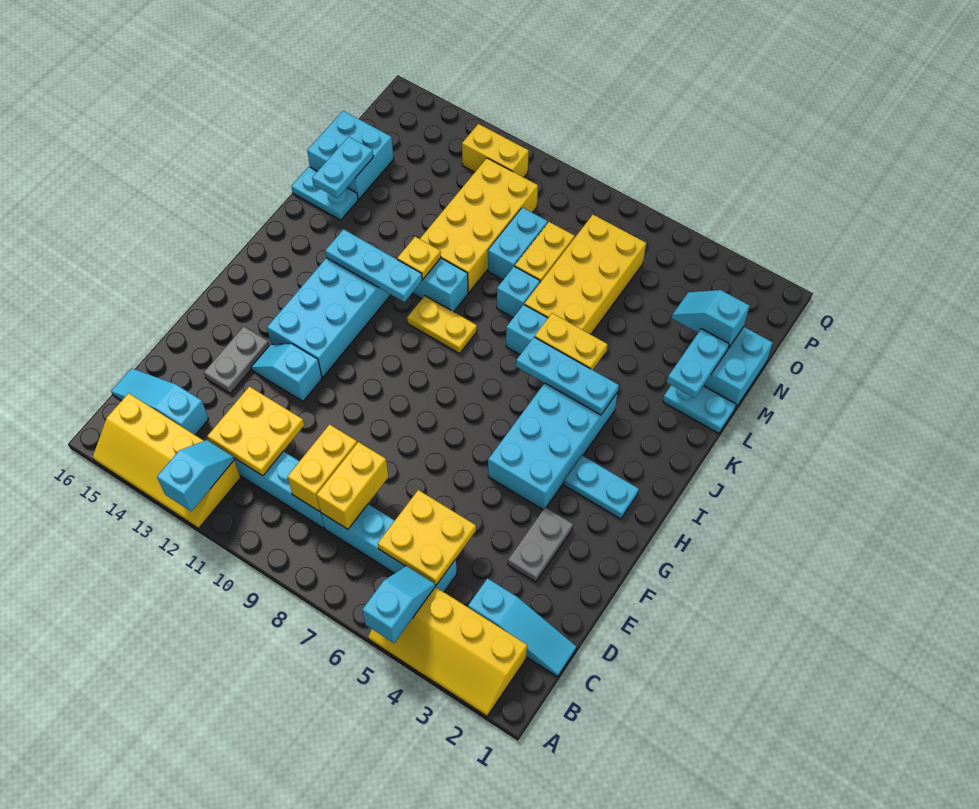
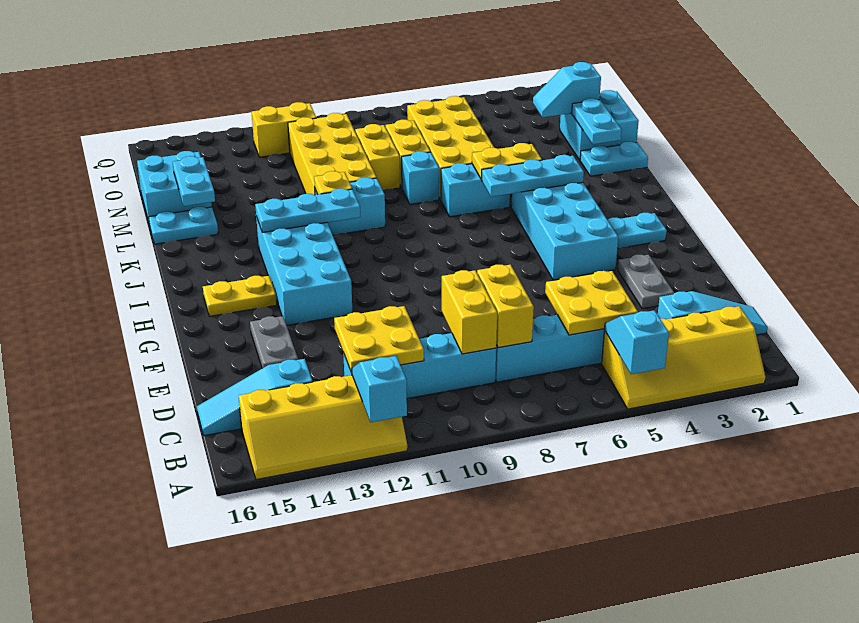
cyan slope F12:F13 level 1 top 12 -> none
yellow plate J9:J10 level 1 -> yellow plate H14:H15 level 1
cyan brick M9:N9 level 1 -> yellow brick M9:N9 level 1

